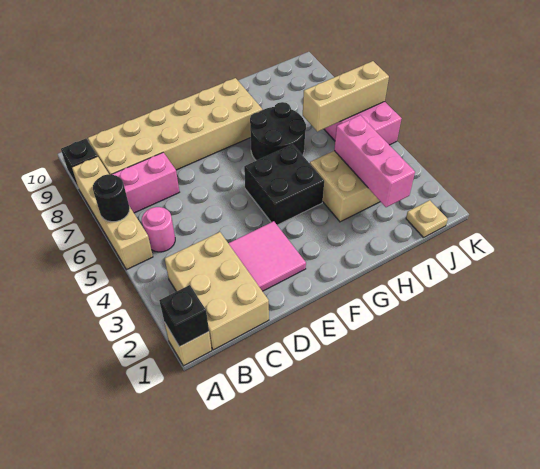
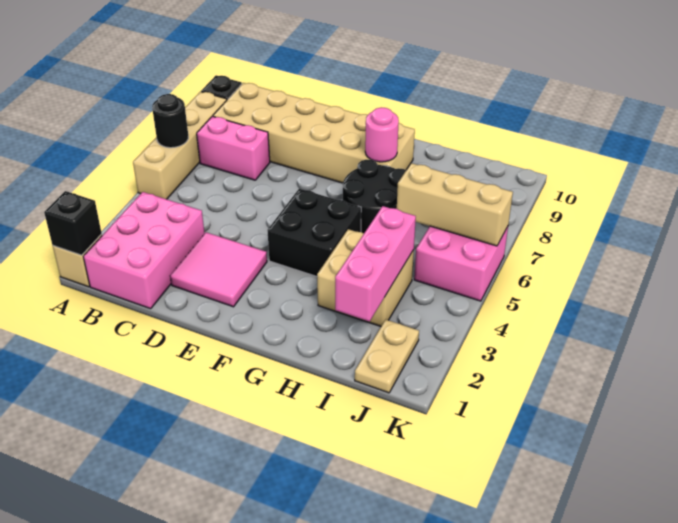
tan brick B1:C3 level 1 -> pink brick B1:C3 level 1
pink round brick B5 level 1 -> pink round brick G8 level 2
tan plate J1 level 1 -> tan plate J1:J2 level 1

